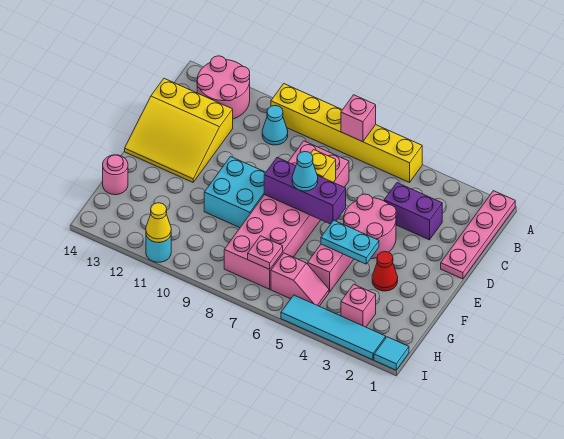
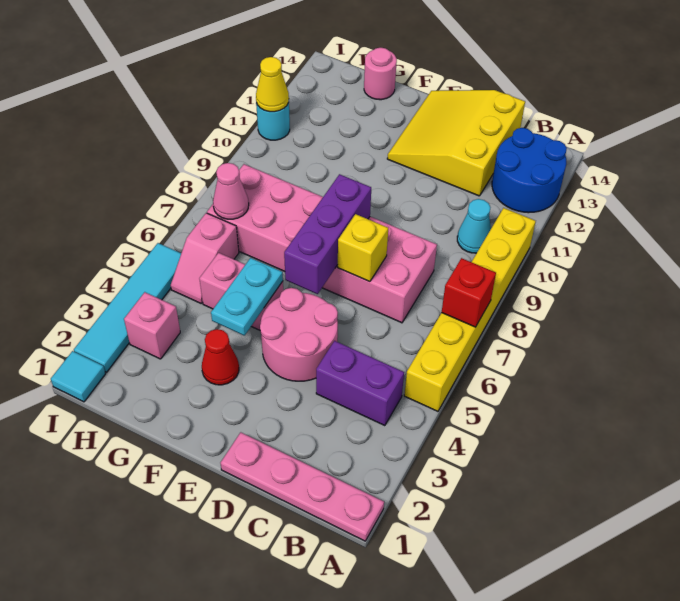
pink brick A7 level 2 -> red brick A7 level 2
pink round brick A12:B13 level 1 -> blue round brick A12:B13 level 1
purple brick C3:C4 level 1 -> purple brick B4:C4 level 1
cyan cone E7 level 3 -> none
cyan brick E9:F10 level 1 -> none
pink plate H7 level 2 -> pink cone H7 level 2

